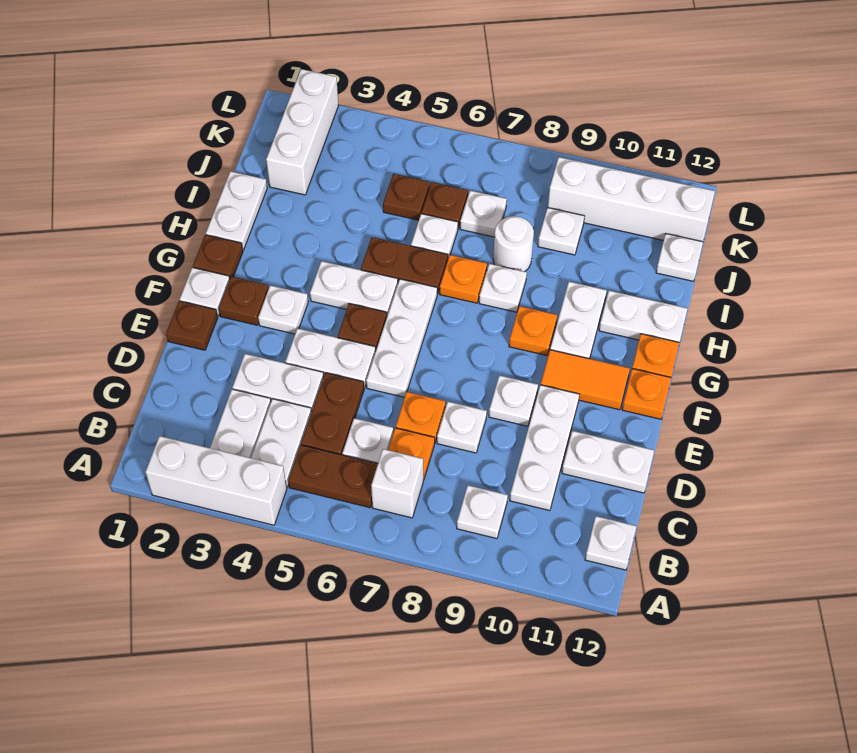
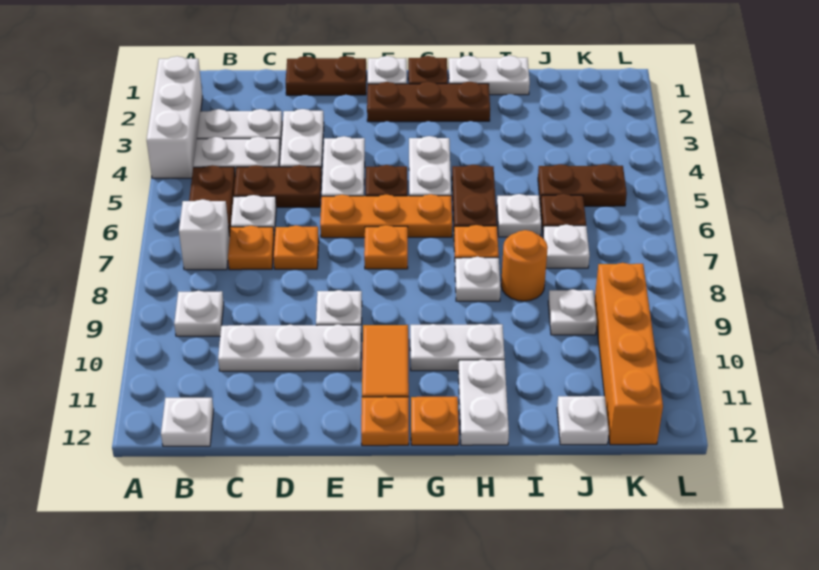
white plate D8 level 1 -> none
white plate D11:D12 level 1 -> none
brown plate E1 level 1 -> brown plate D1:E1 level 1
white plate E6:G6 level 1 -> orange plate E6:G6 level 1
brown plate F2 level 1 -> brown plate F2:H2 level 1
white plate F3 level 1 -> none
orange plate G9 level 1 -> orange plate F7 level 1
white round brick I8 level 1 -> orange round brick I8 level 1
white brick J2:L2 level 1 -> none
brown plate J5 level 1 -> brown plate J5:K5 level 1
white brick K9:K12 level 1 -> orange brick K9:K12 level 1

